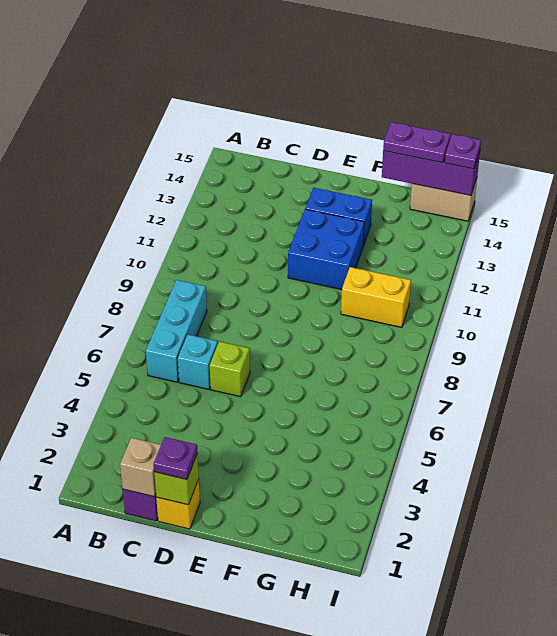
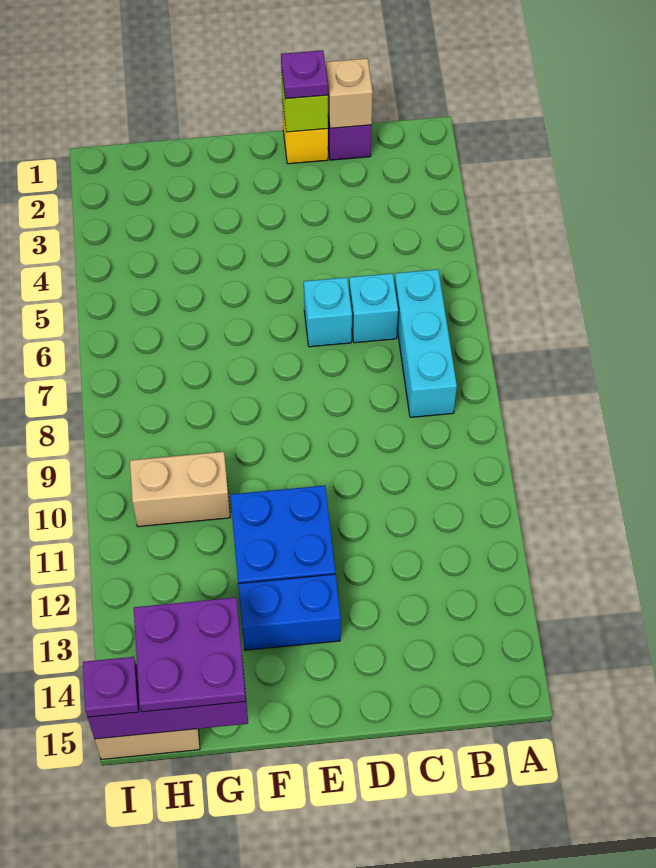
lime brick D6 level 1 -> cyan brick D6 level 1
yellow brick G10:H10 level 1 -> tan brick G10:H10 level 1
purple plate G15:H15 level 3 -> purple plate G14:H15 level 3

